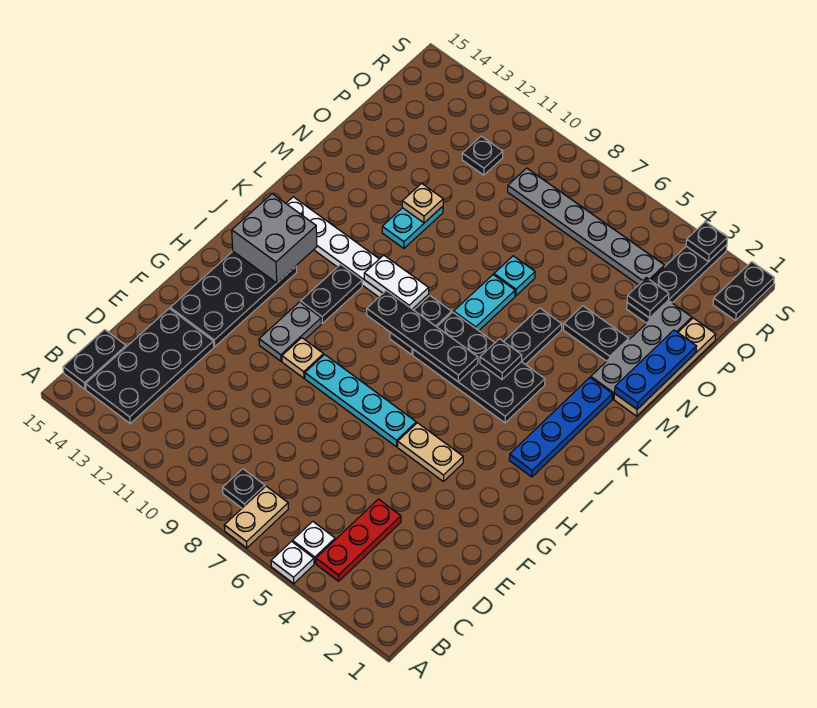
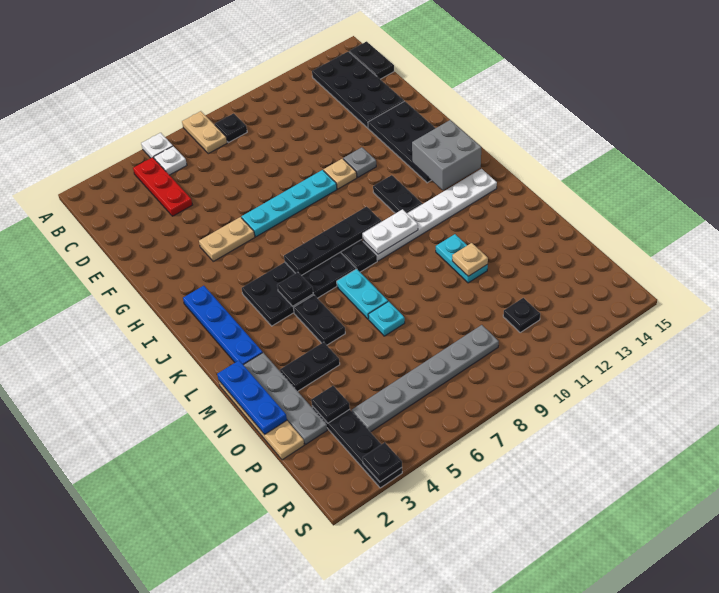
grey plate G11:H11 level 1 -> grey plate G11 level 1
black plate R1:S1 level 1 -> none

